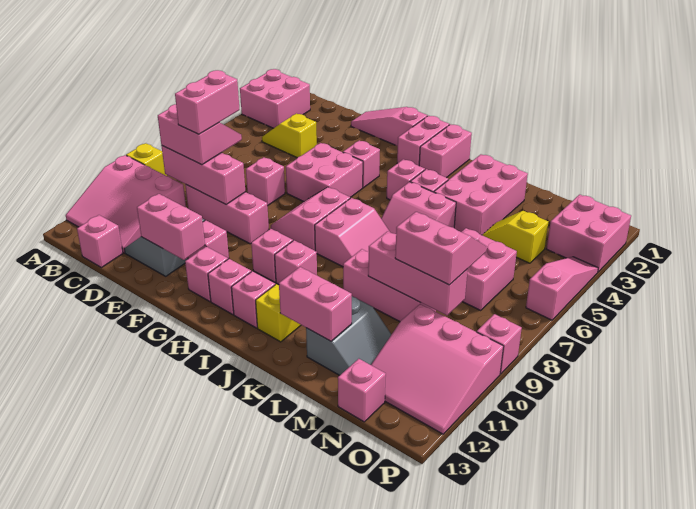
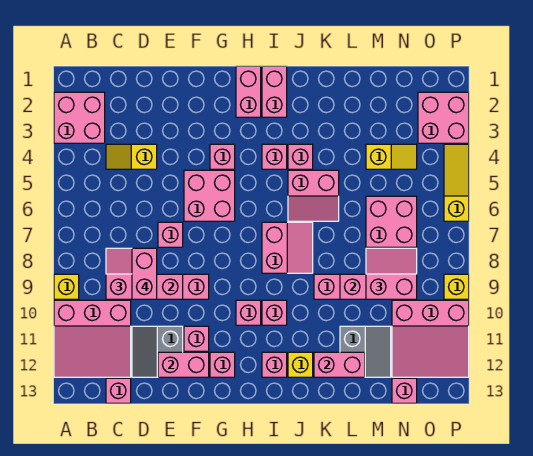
pink slope E1:G1 level 1 top G -> none
pink slope G7:H8 level 1 top H -> none
pink brick H12 level 1 -> none
pink brick K2:L4 level 1 -> none
yellow slope M4:N4 level 1 top N -> yellow slope M4:N4 level 1 top M
pink slope P4:P6 level 1 top 6 -> yellow slope P4:P6 level 1 top 6
pink brick P9 level 1 -> yellow brick P9 level 1

